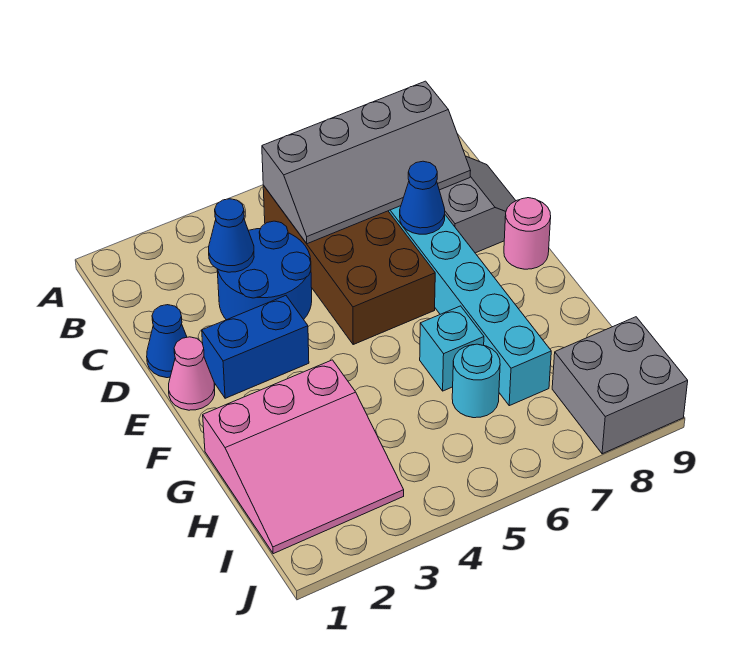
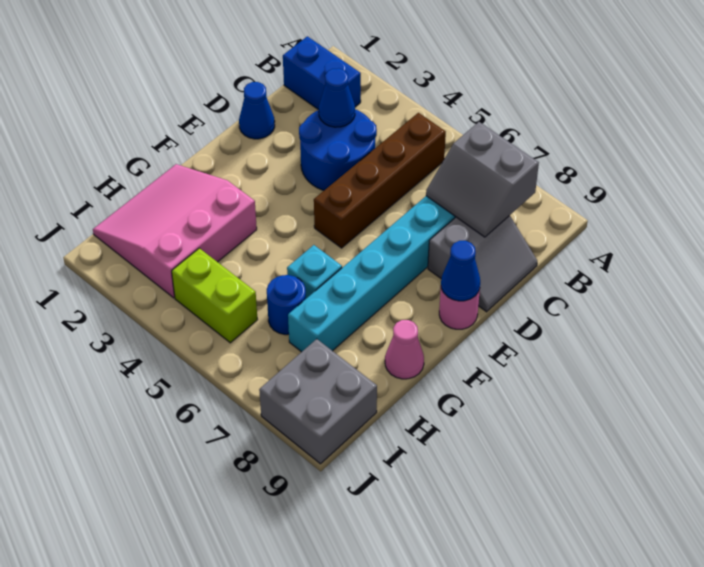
brown brick B5:E6 level 1 -> brown brick B5:E5 level 1
grey slope B5:C8 level 2 top B -> grey slope B7:C8 level 2 top B
blue cone D7 level 2 -> blue cone E9 level 2
pink cone E1 level 1 -> pink cone G9 level 1
blue brick E2:E3 level 1 -> blue brick B1:B2 level 1
pink slope G1:I3 level 1 top G -> pink slope G1:I3 level 1 top 3
cyan round brick H6 level 1 -> blue round brick H6 level 1
none -> lime brick I4:I5 level 1

